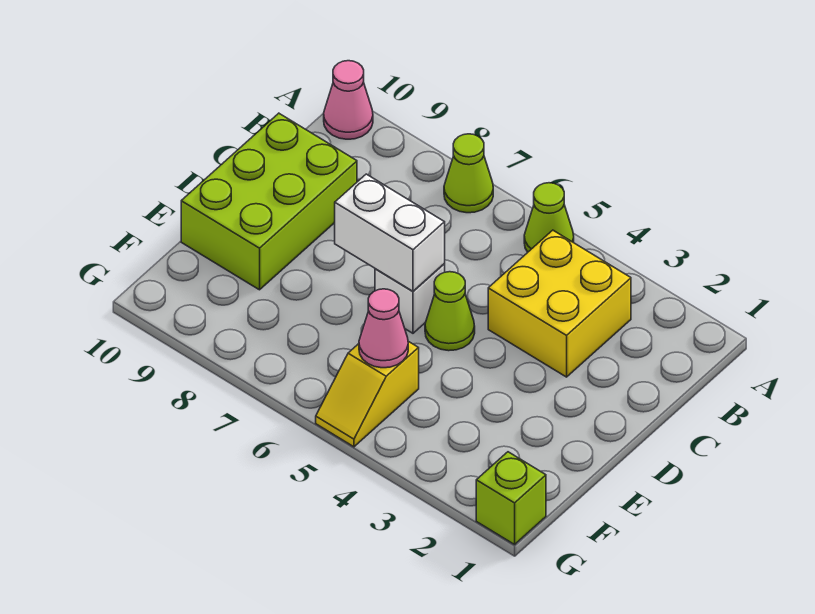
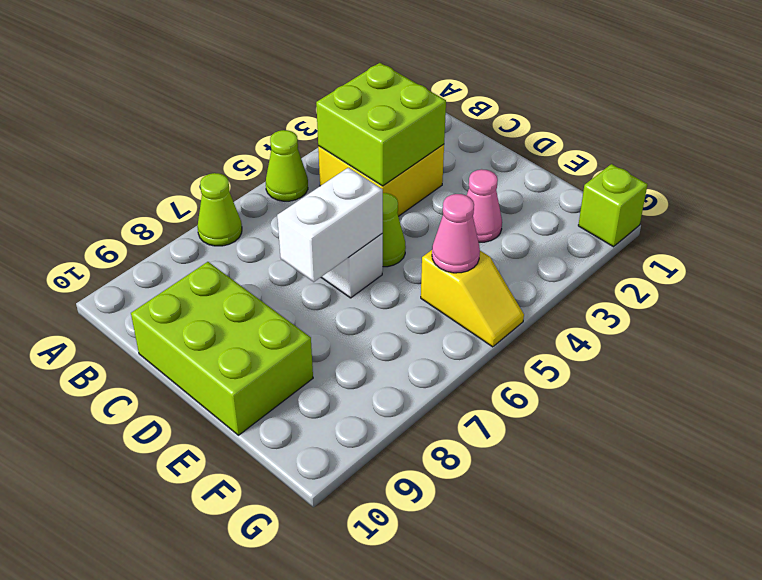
pink cone A10 level 1 -> pink cone E3 level 1
none -> lime brick B3:C4 level 2

